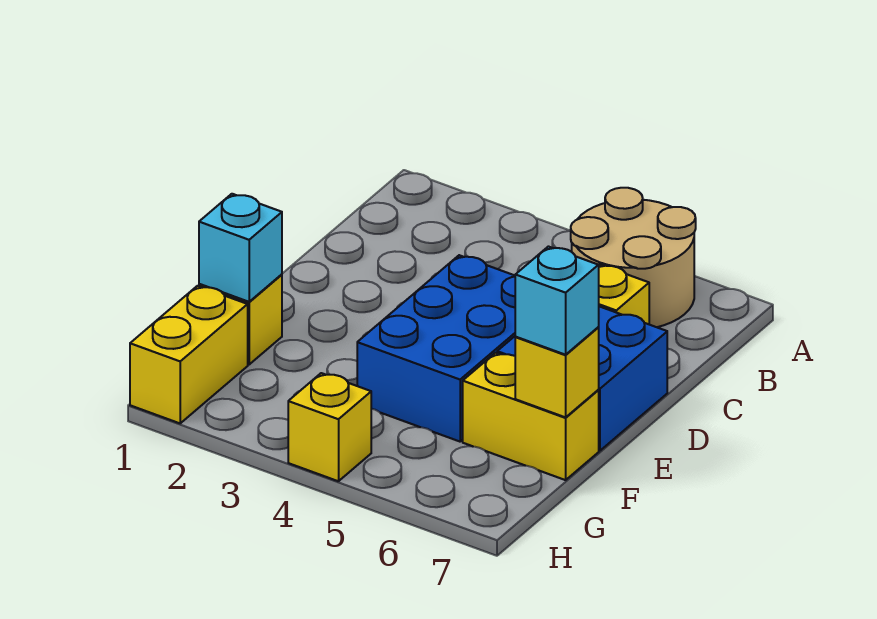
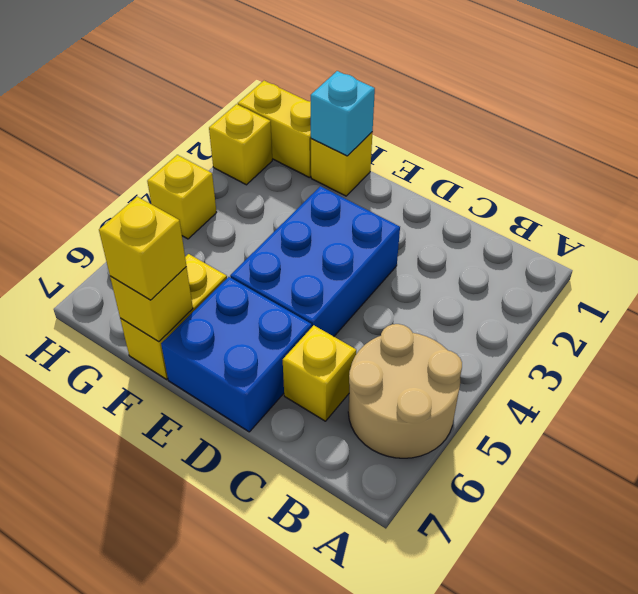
blue brick D4:F5 level 1 -> blue brick D3:E5 level 1
cyan brick F7 level 3 -> yellow brick F7 level 3
none -> yellow brick H2 level 1

